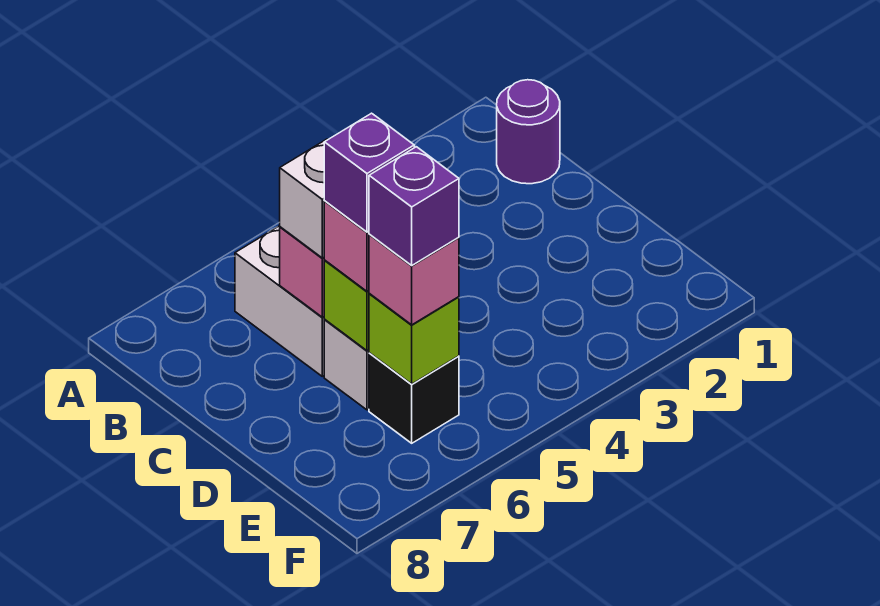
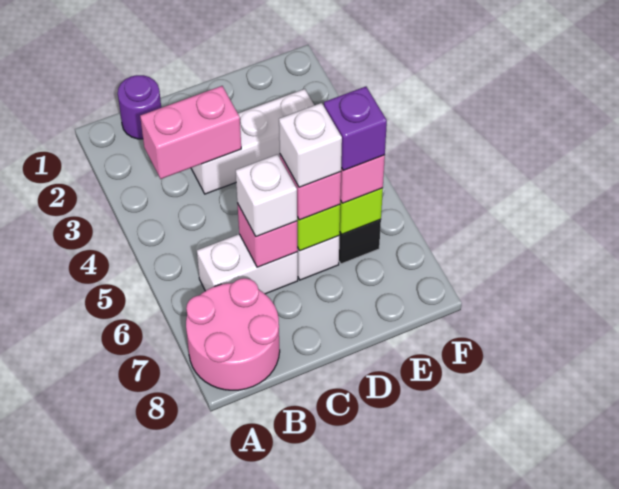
none -> pink round brick A7:B8 level 1
none -> pink brick B3:C3 level 2
none -> white brick C3:E3 level 1
purple brick D6 level 4 -> white brick D6 level 4

